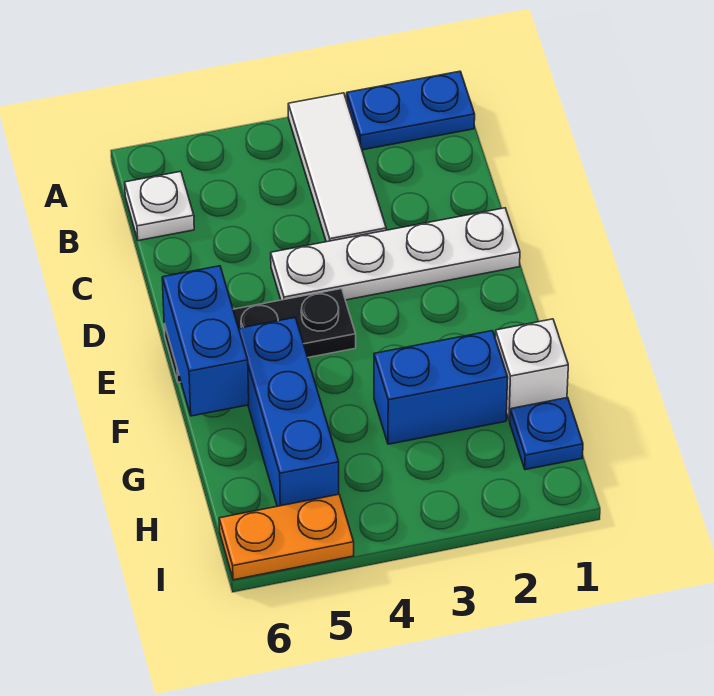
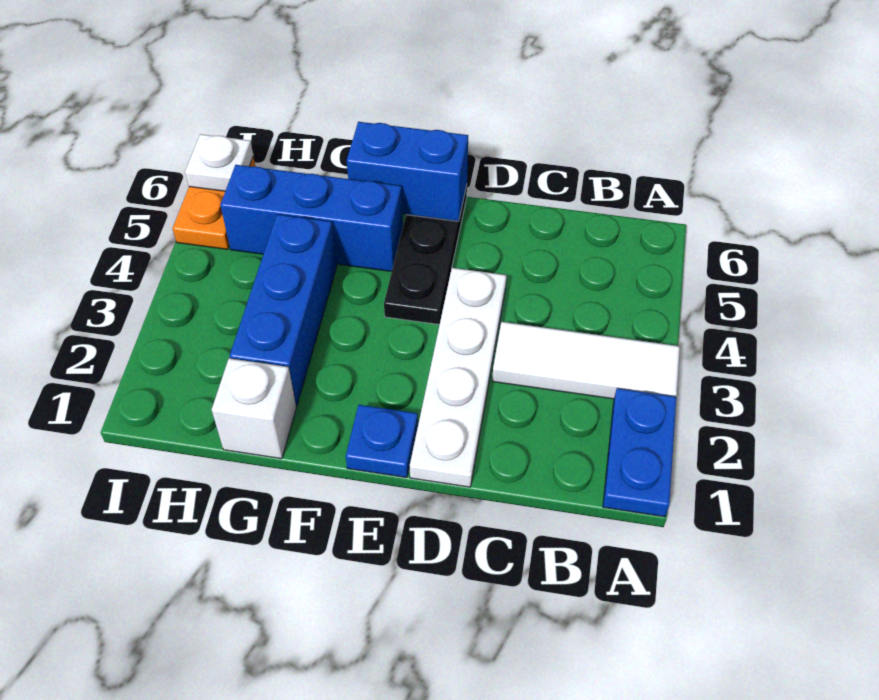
white plate B6 level 1 -> white plate I6 level 2
blue brick G2:G3 level 1 -> blue brick G2:G4 level 1
blue plate H1 level 1 -> blue plate E1 level 1

